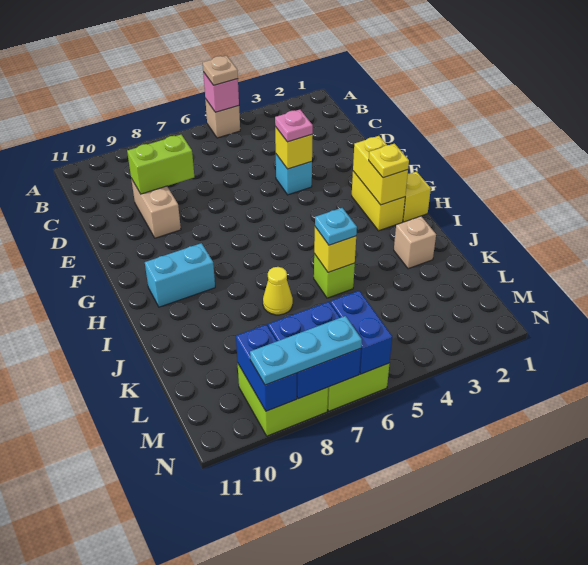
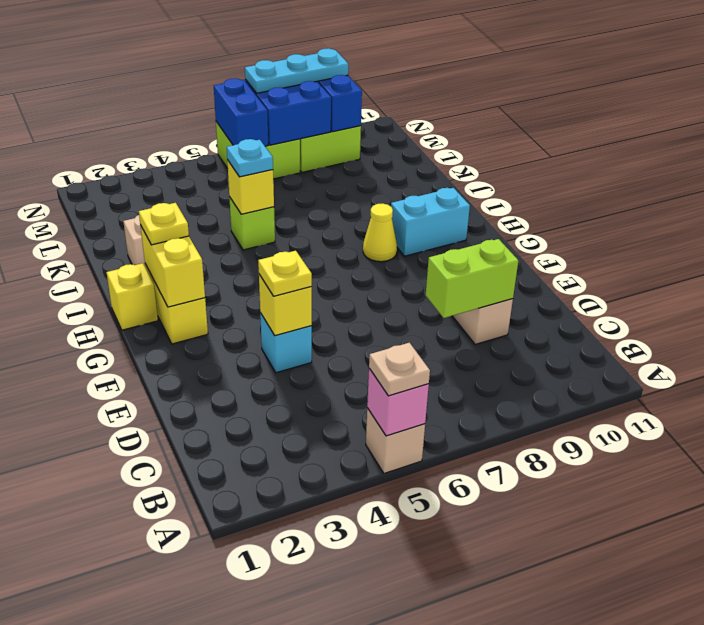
pink plate E4 level 3 -> yellow plate E4 level 3
yellow cone J7 level 1 -> yellow cone H8 level 1

